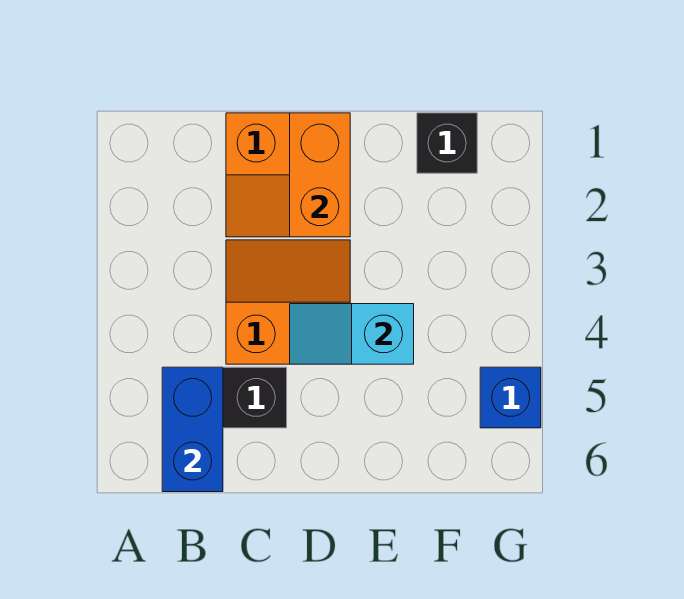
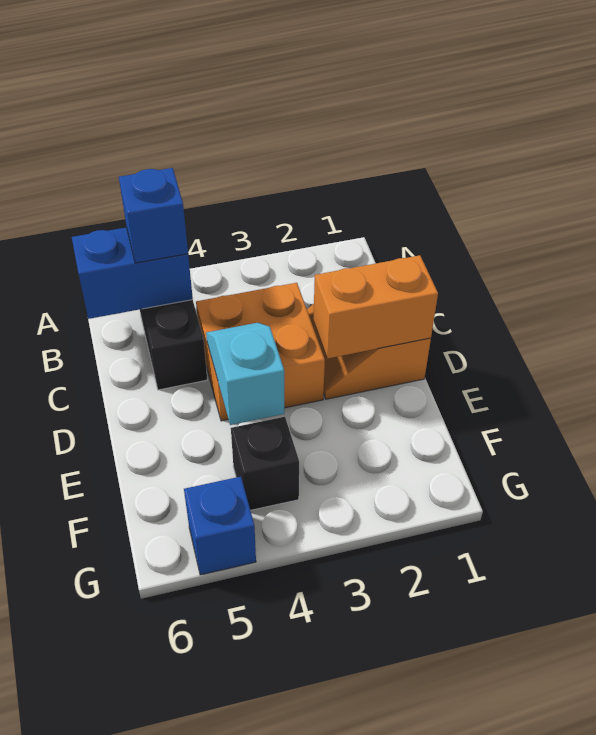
none -> blue brick B5 level 3
orange slope C3:D4 level 1 top 4 -> orange brick C3:D4 level 1
black brick F1 level 1 -> black brick F4 level 1

